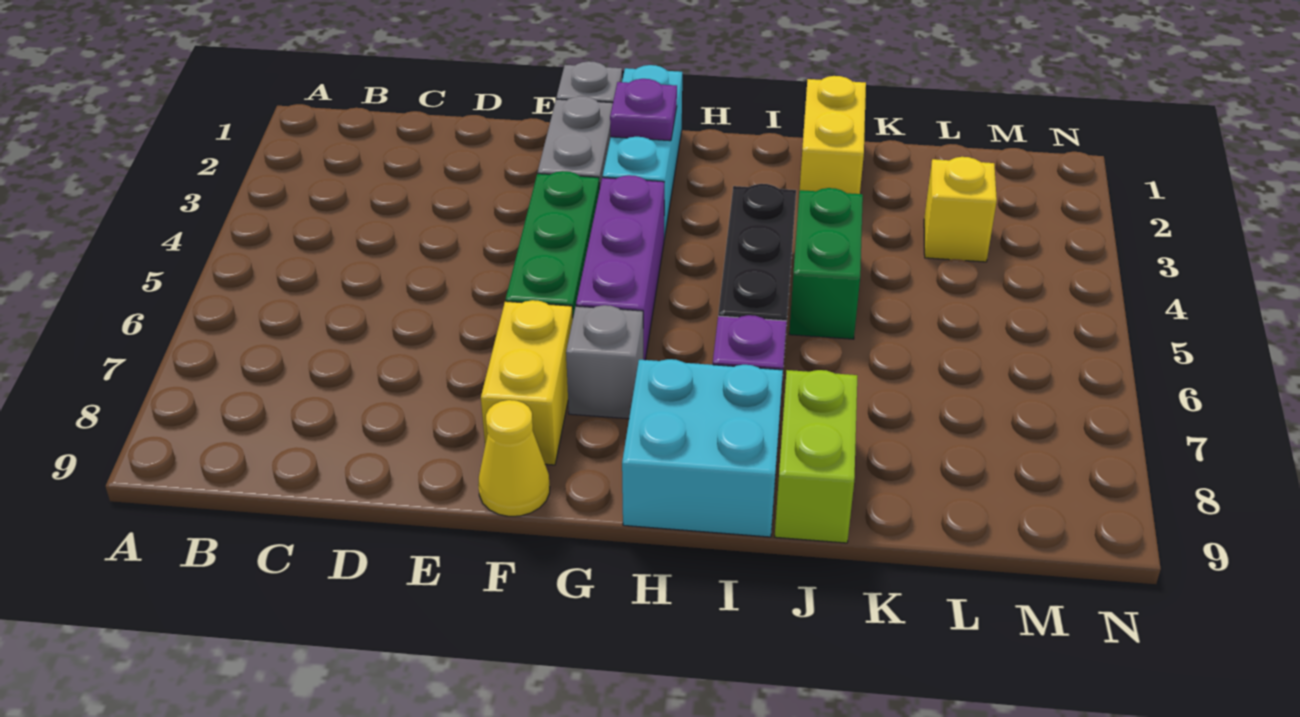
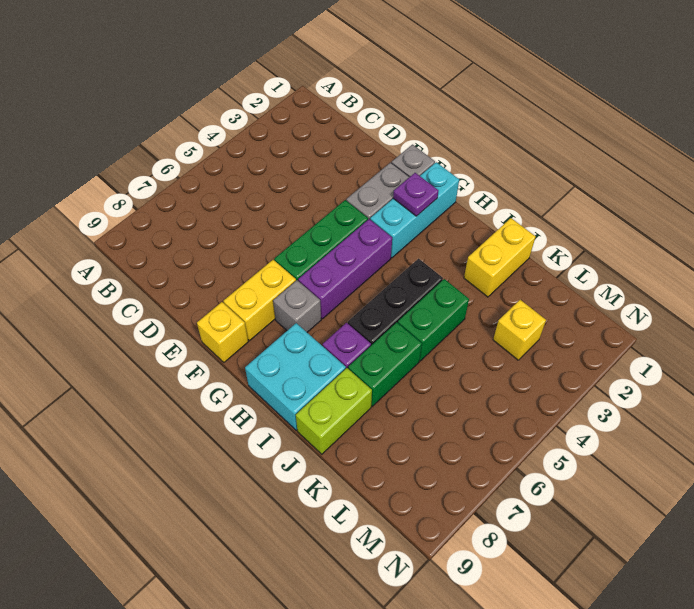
yellow cone F9 level 1 -> yellow brick F9 level 1
none -> green brick J6:J7 level 1

